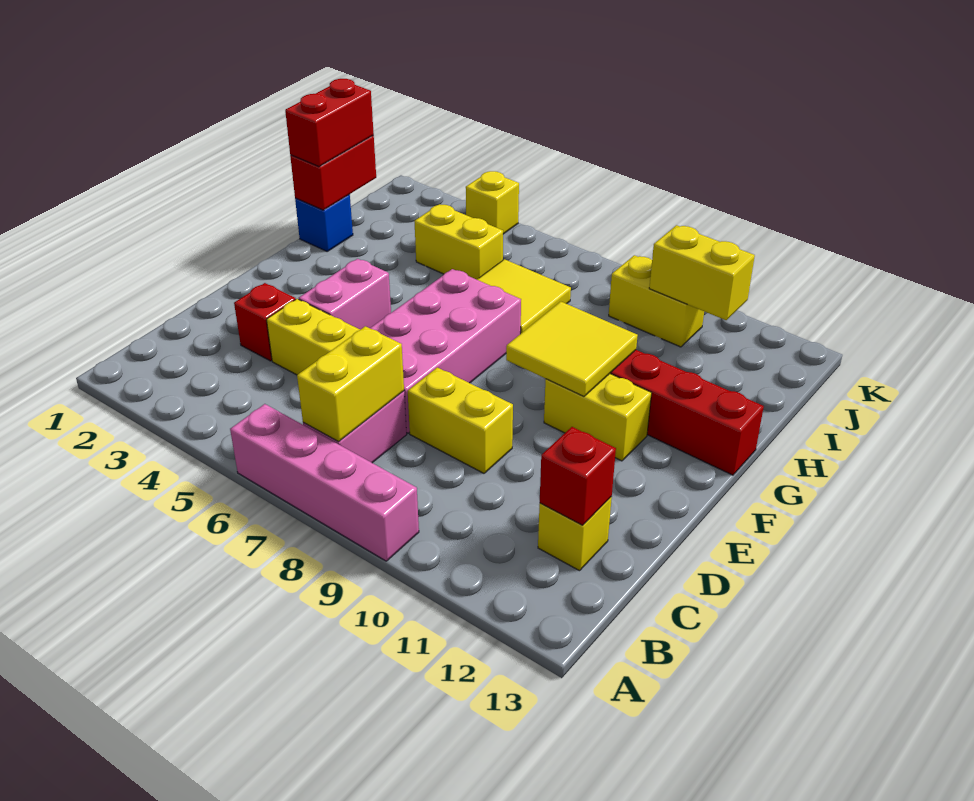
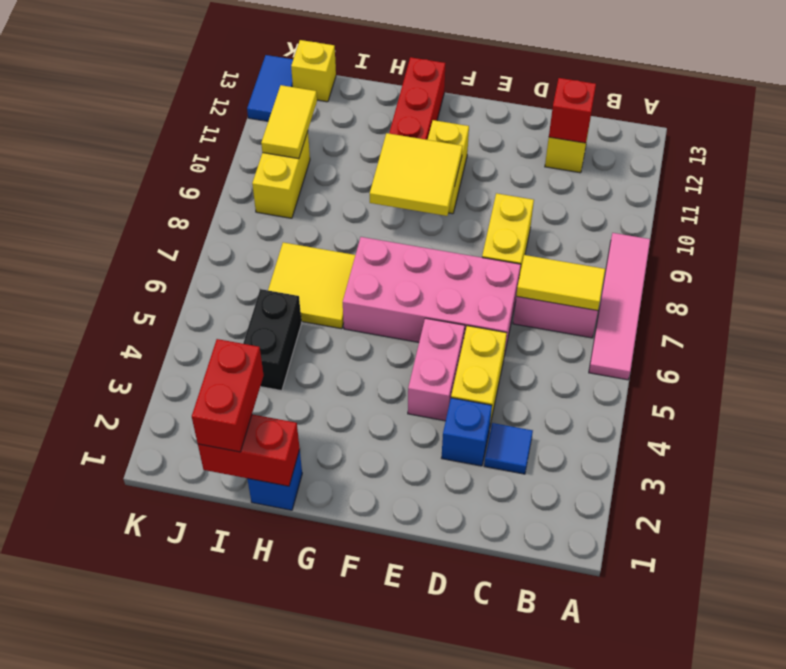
pink brick A6:A9 level 1 -> pink tile A6:A9 level 1
yellow brick B7:C7 level 2 -> yellow tile B7:C7 level 2
none -> blue tile C3 level 1
red brick D3 level 1 -> blue brick D3 level 1
pink brick E4:F4 level 1 -> pink brick E4:E5 level 1
red brick H1:I1 level 3 -> red brick I1:I2 level 3
yellow brick I4:I5 level 1 -> black brick I4:I5 level 1
yellow brick J10:J11 level 2 -> yellow tile J10:J11 level 2
yellow brick K4 level 1 -> yellow brick J13 level 1
none -> blue tile K12:K13 level 1

